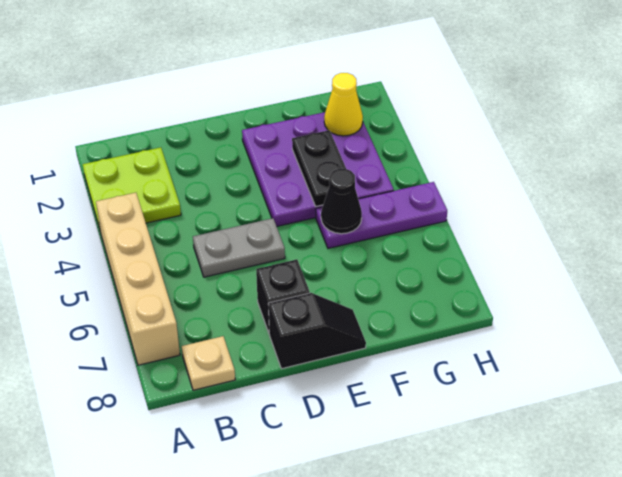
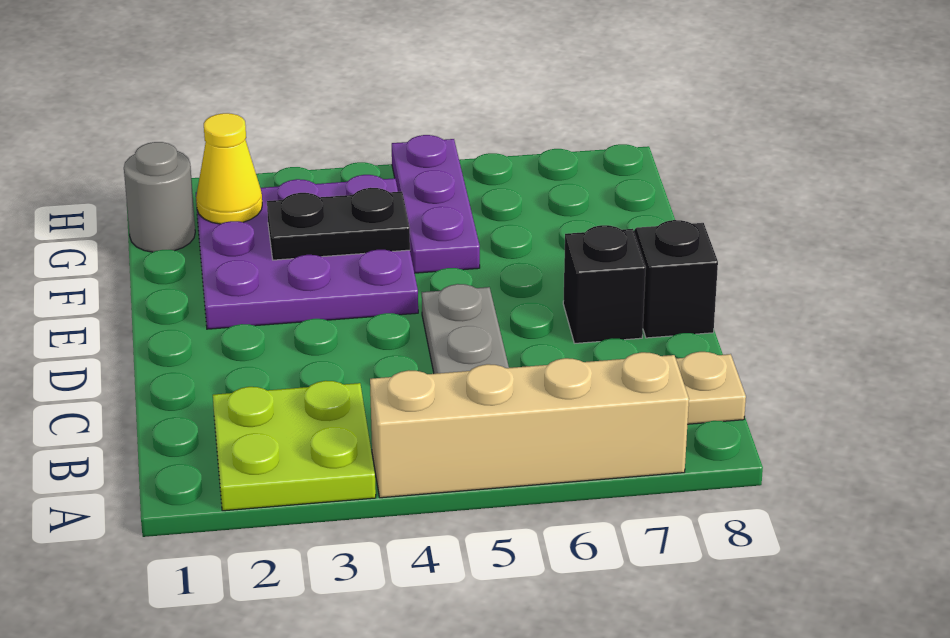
black cone F5 level 2 -> none
none -> grey round brick G1 level 1

